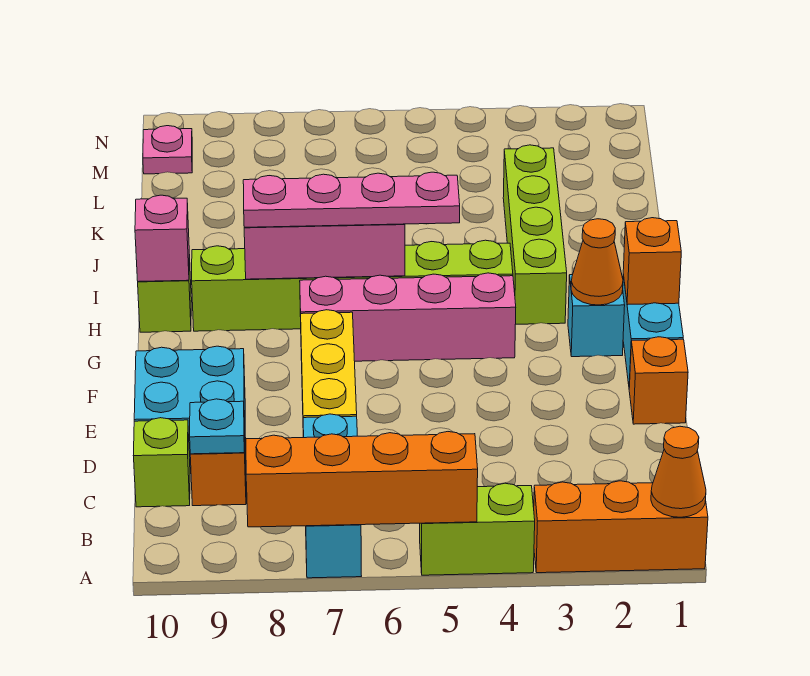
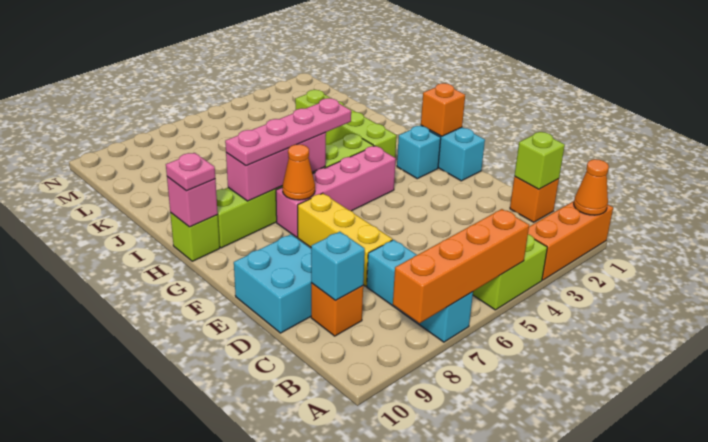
cyan plate C9 level 2 -> cyan brick C9 level 2
lime brick C10 level 1 -> lime brick C1 level 2
orange brick E1 level 1 -> orange brick C1 level 1
orange cone G2 level 2 -> orange cone G7 level 2
pink plate M10 level 1 -> pink plate H10 level 3

